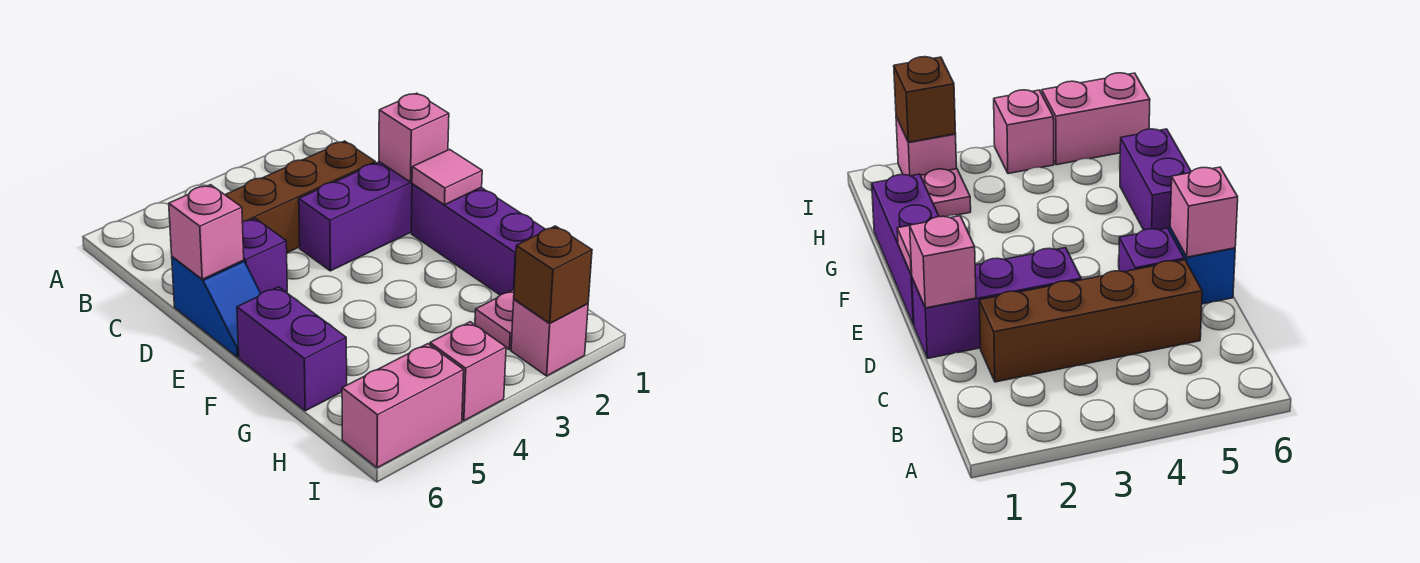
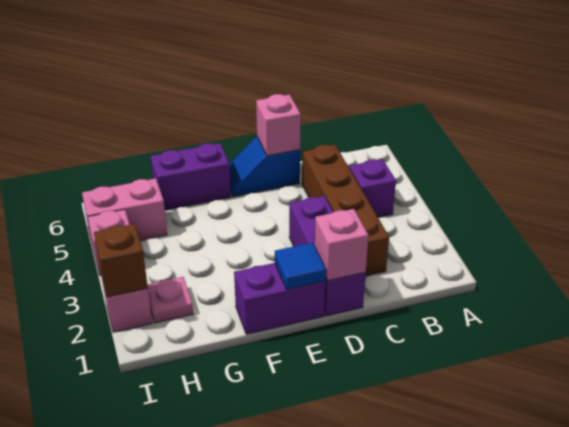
purple brick D5 level 1 -> purple brick B4 level 1
purple brick E1:G1 level 1 -> purple brick E1:F1 level 1
pink tile E1 level 2 -> blue tile E1 level 2
pink brick I5:I6 level 1 -> pink brick H5:I5 level 1

